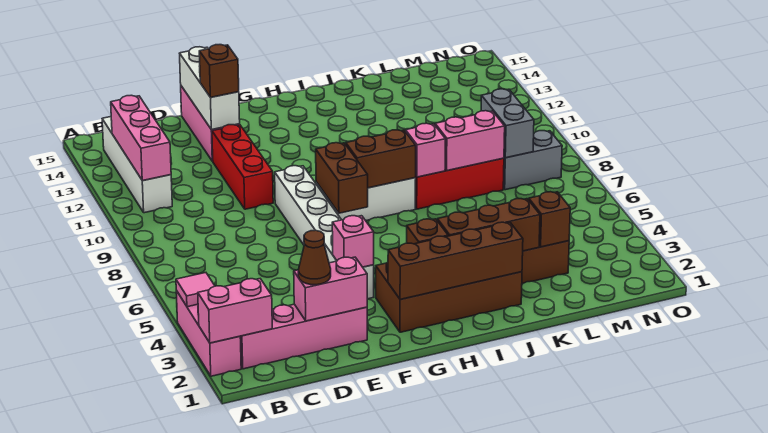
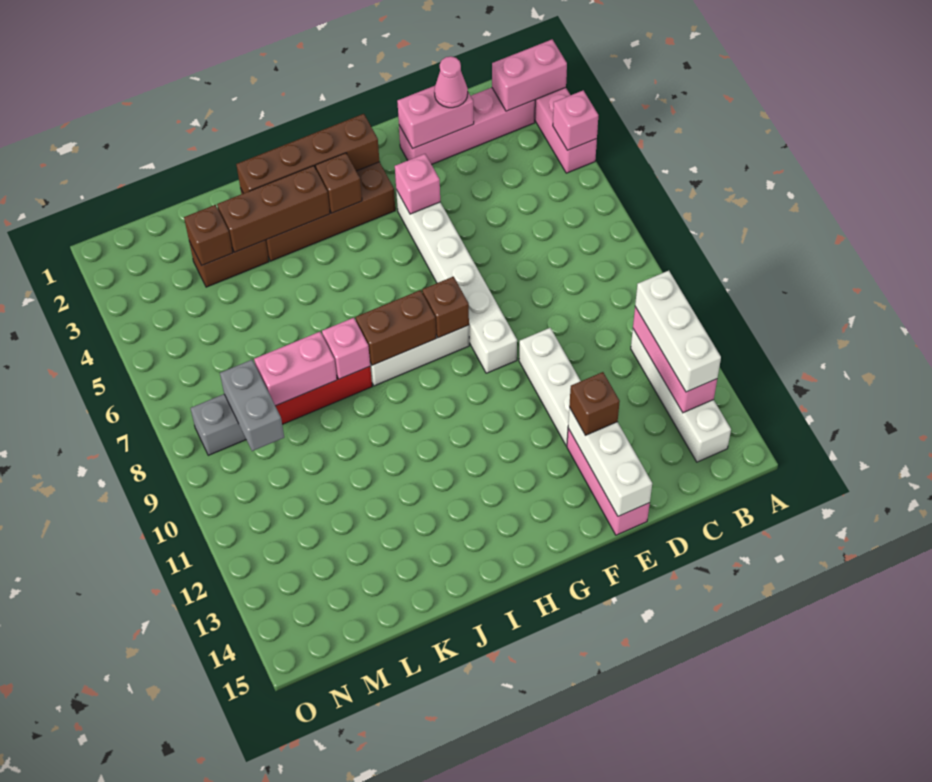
pink tile A4 level 2 -> pink brick A4 level 2
none -> white brick B11:B13 level 3
brown cone D2 level 3 -> pink cone D2 level 3
red brick E10:E12 level 1 -> white brick E10:E12 level 1
brown brick G7:G8 level 2 -> brown brick G8 level 2

